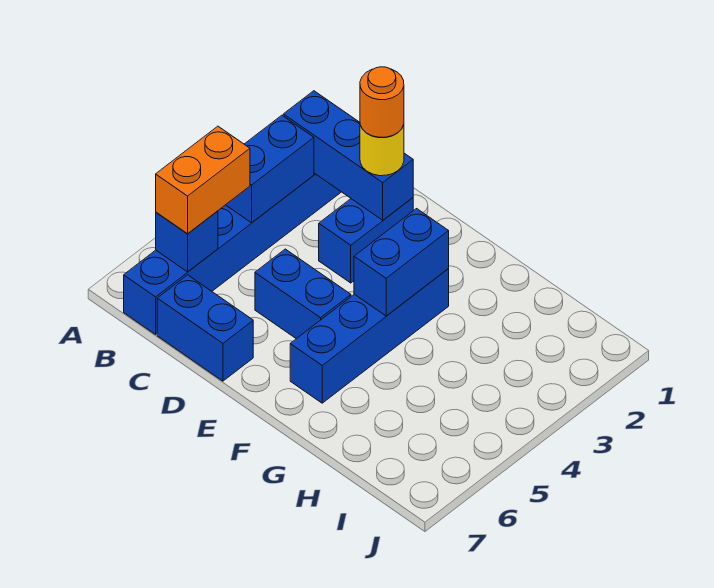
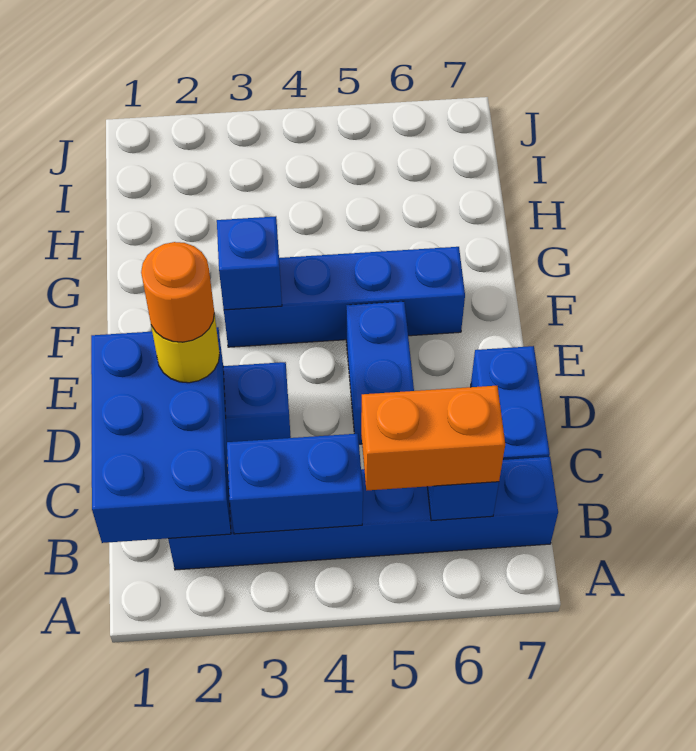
blue brick B2:D2 level 2 -> blue brick B1:D2 level 2
blue brick F3:F4 level 2 -> blue brick F3 level 2

